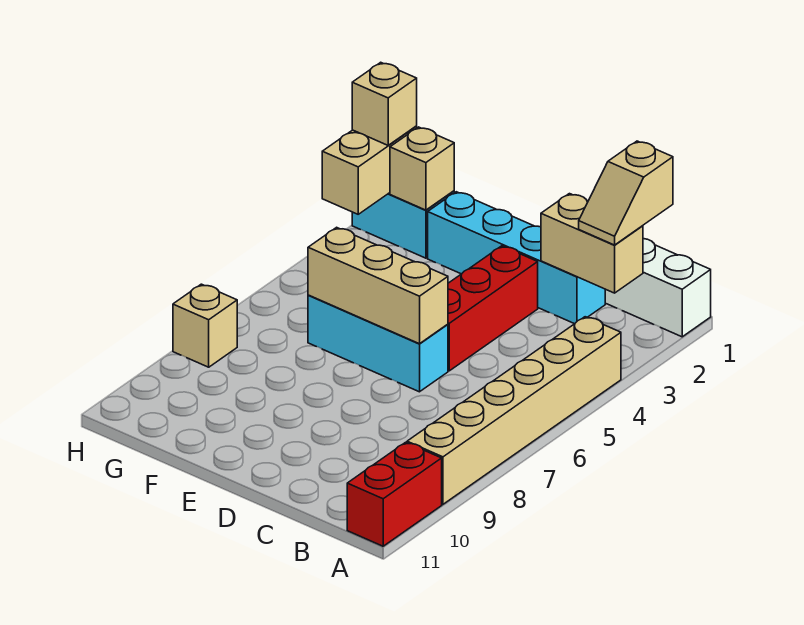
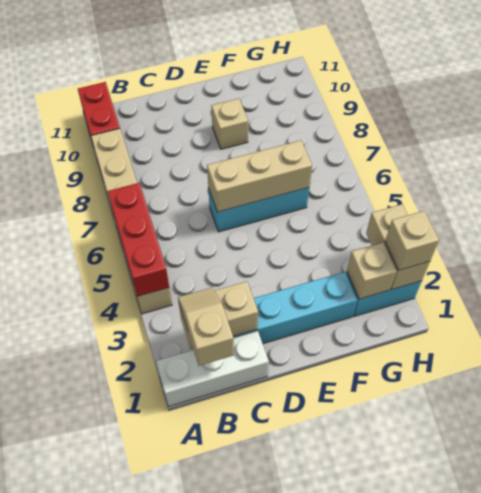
red brick D3:D5 level 1 -> red brick A4:A6 level 2
tan brick H8 level 1 -> tan brick E9 level 1

